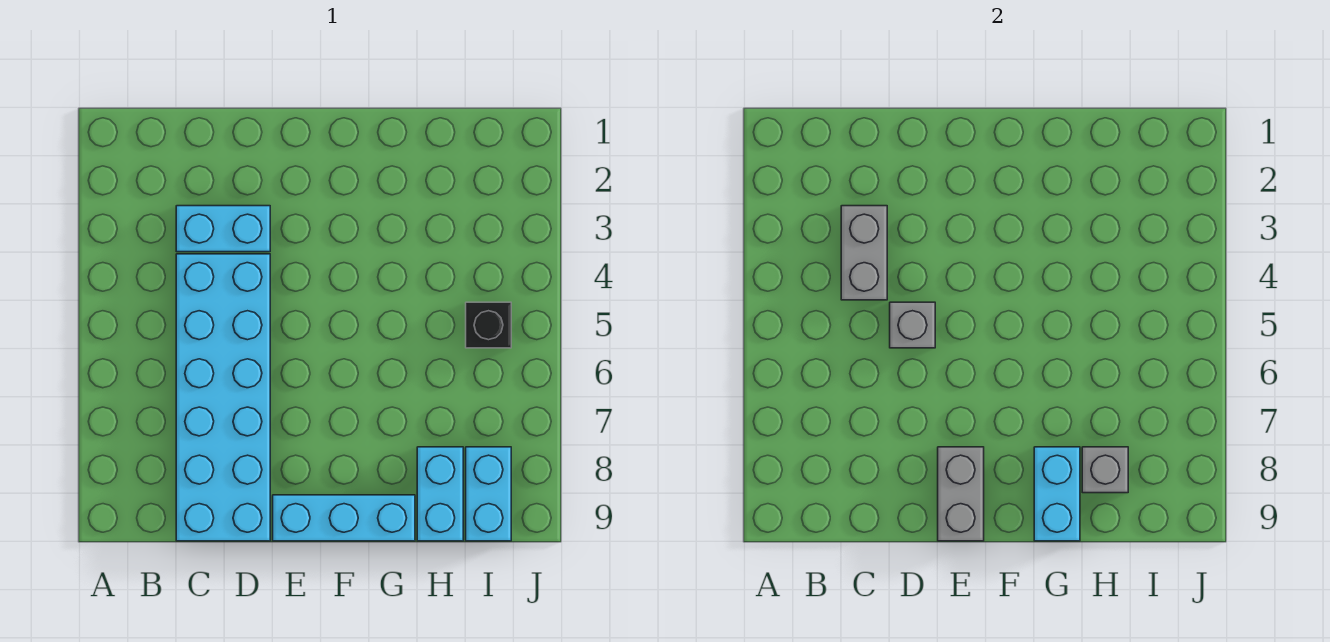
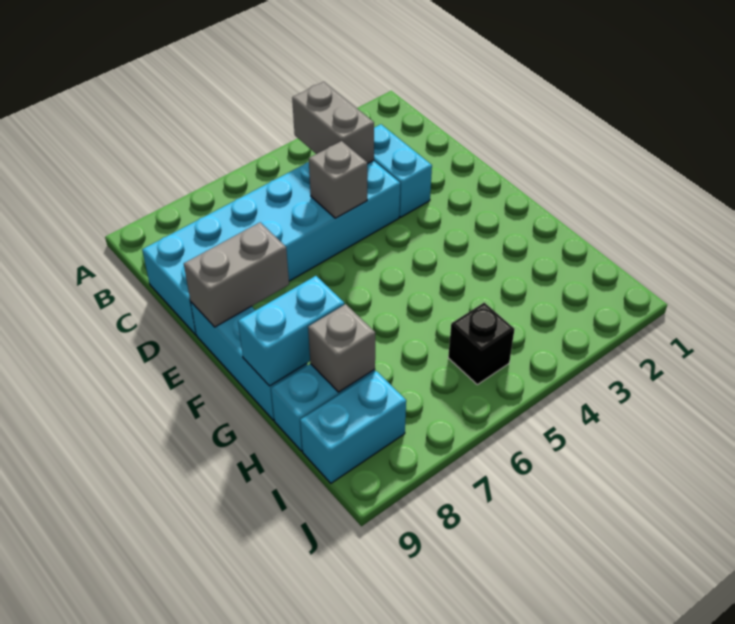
grey brick C3:C4 level 2 -> grey brick B4:C4 level 2

